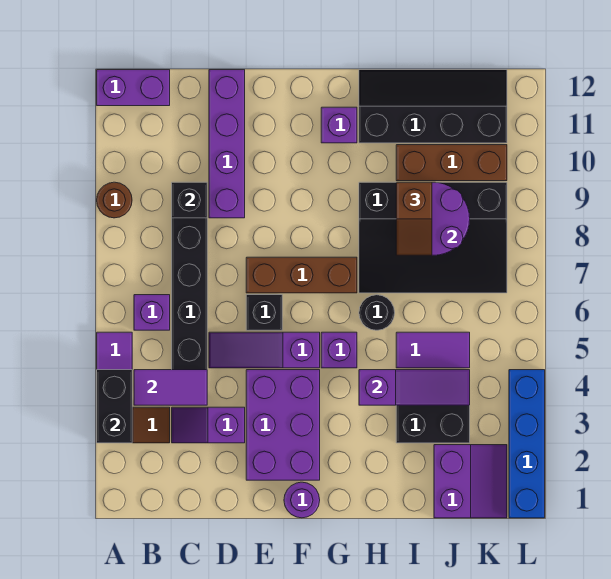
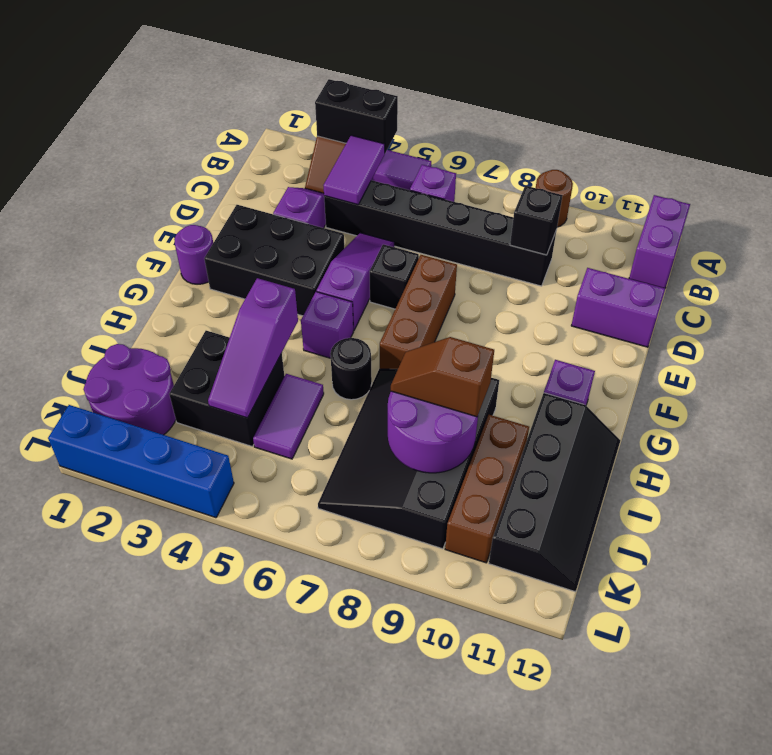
purple brick D9:D12 level 1 -> purple brick D11:D12 level 1
purple brick E2:F4 level 1 -> black brick E2:F4 level 1
purple slope J1:K2 level 1 top J -> purple round brick J1:K2 level 1

